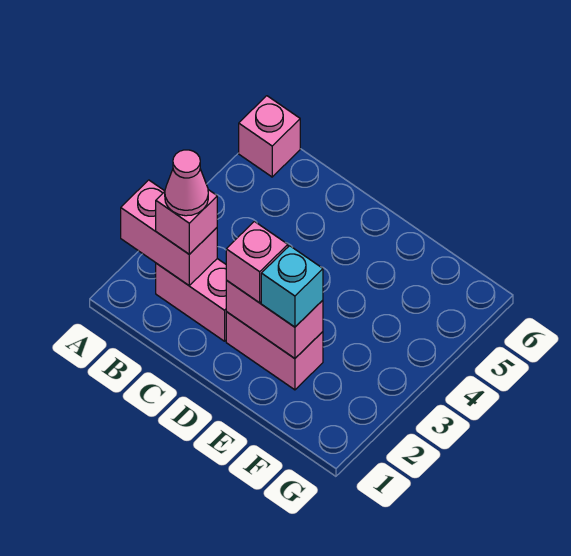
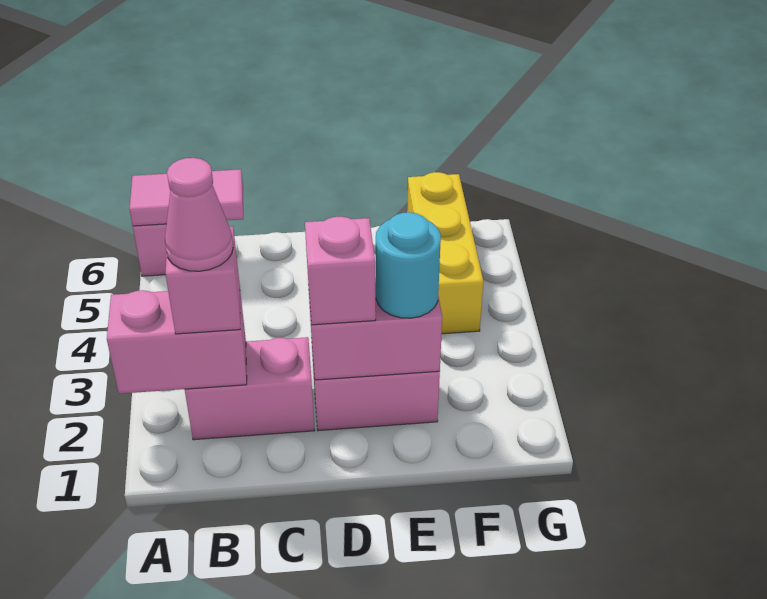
none -> pink tile A6:B6 level 2
cyan brick E2 level 3 -> cyan round brick E2 level 3
none -> yellow brick F4:F6 level 1

